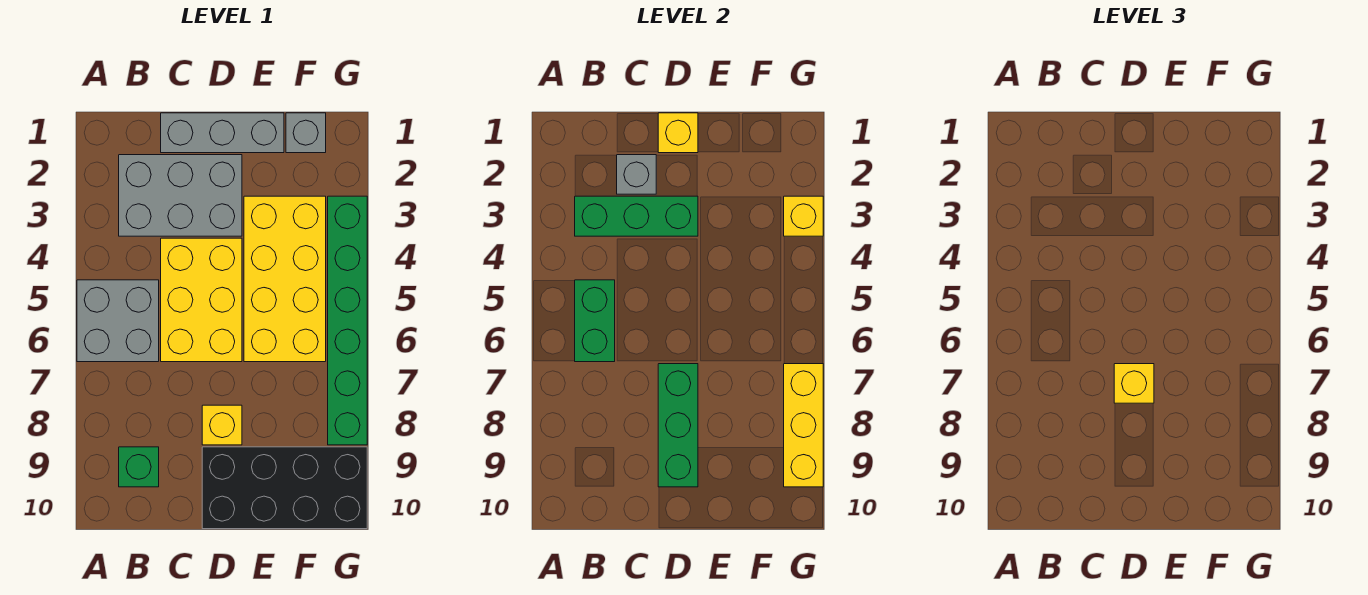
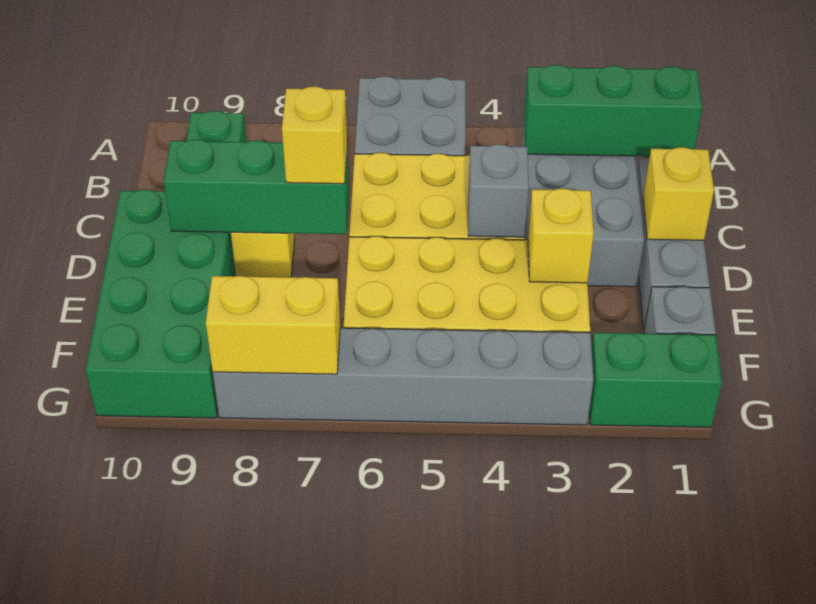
green brick B3:D3 level 2 -> green brick B1:B3 level 2
green brick B5:B6 level 2 -> green brick G1:G2 level 1
grey brick C2 level 2 -> grey brick D4 level 2
black brick D9:G10 level 1 -> green brick D9:G10 level 1
green brick G3:G8 level 1 -> grey brick G3:G8 level 1
yellow brick G3 level 2 -> yellow brick E3 level 2
yellow brick G7:G9 level 2 -> yellow brick G7:G8 level 2

